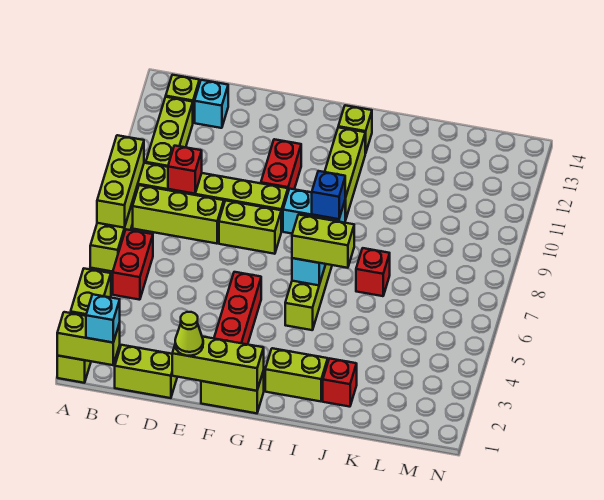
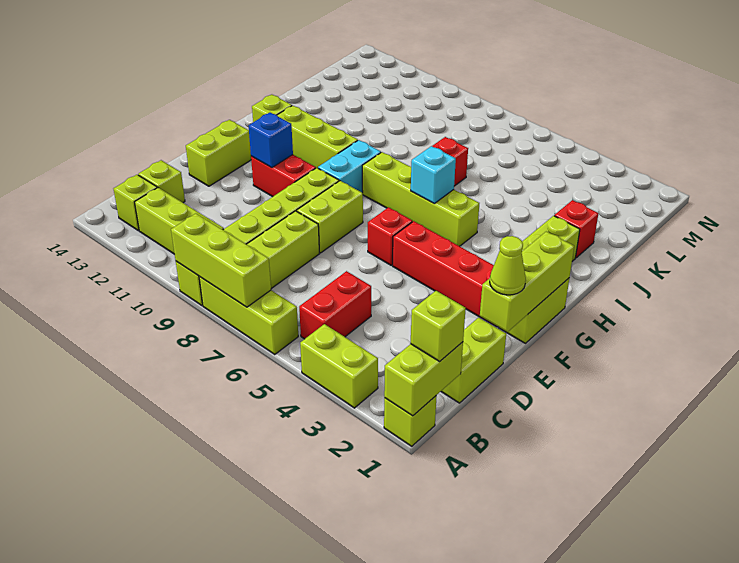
cyan brick B1 level 3 -> lime brick B1 level 3
red brick B5:B6 level 1 -> red brick B5:C5 level 1
red brick C9 level 2 -> red brick F6 level 1
cyan brick C13 level 1 -> lime brick C13 level 1
lime brick H6:I6 level 3 -> lime brick E13:F13 level 1
blue brick H9 level 2 -> blue brick F11 level 2

